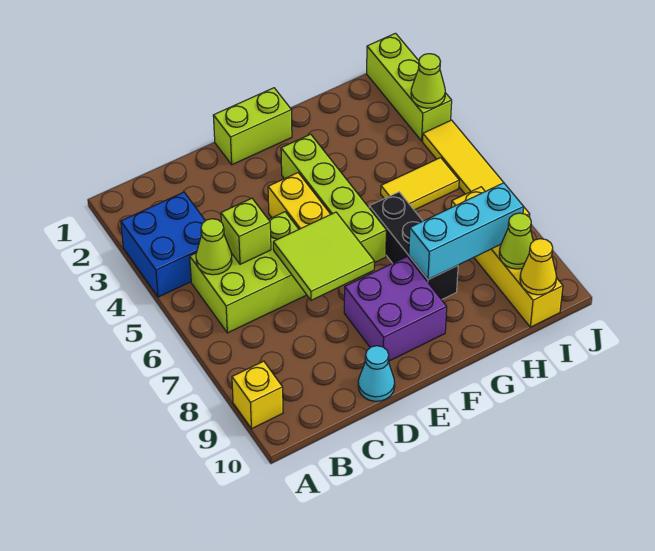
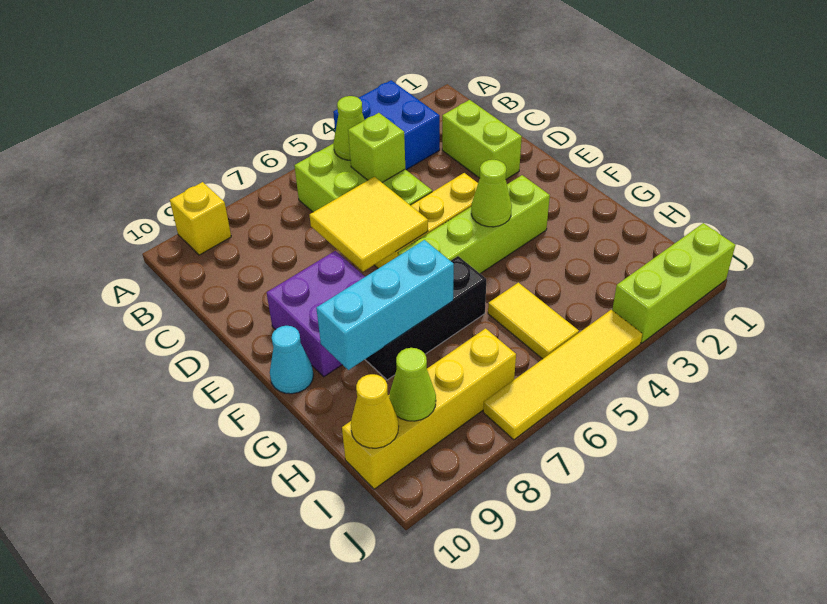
lime tile D6:E7 level 2 -> yellow tile D6:E7 level 2
cyan cone D10 level 1 -> cyan cone F10 level 1
lime brick E1:F1 level 1 -> lime brick C2:D2 level 1
cyan brick G8:I8 level 2 -> cyan brick G7:G9 level 2
lime cone J3 level 2 -> lime cone F4 level 2

